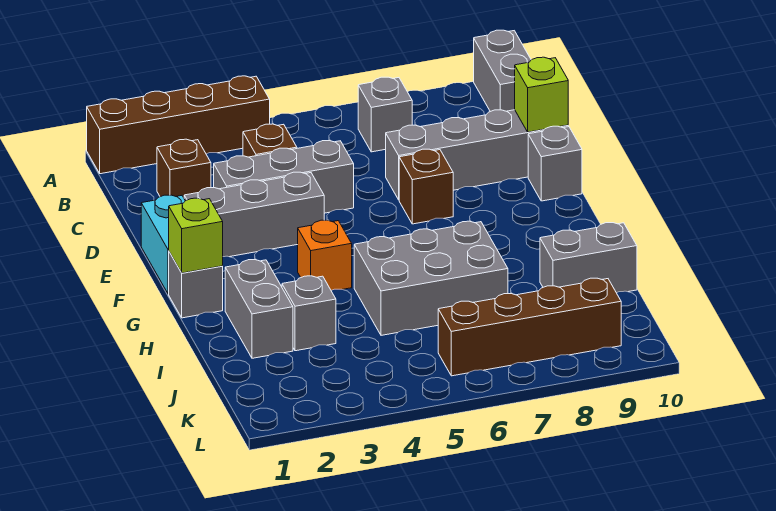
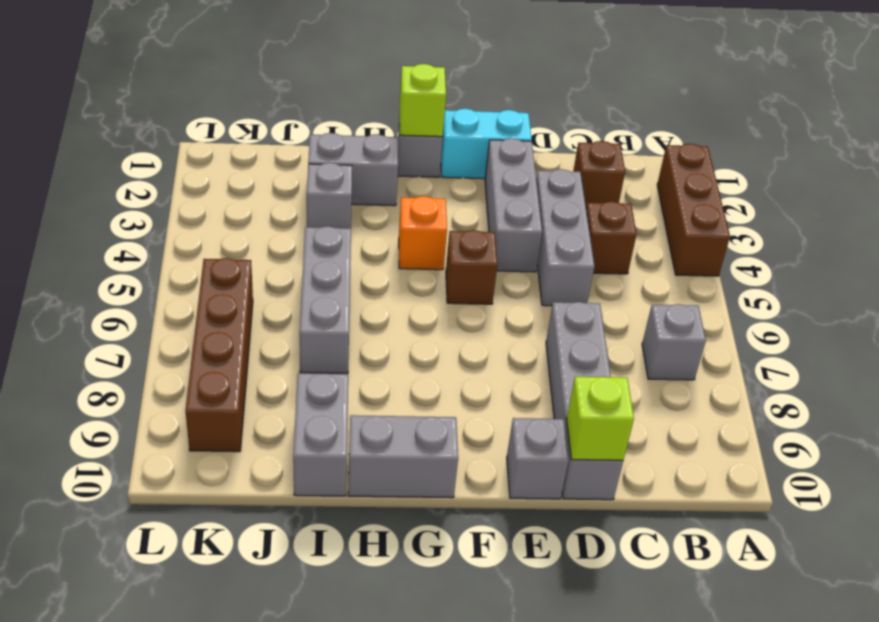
brown brick A1:A4 level 1 -> brown brick A2:A4 level 1
grey brick A10:B10 level 1 -> grey brick G10:H10 level 1
brown brick E7 level 1 -> brown brick F5 level 1
grey brick H5:I7 level 1 -> grey brick I5:I7 level 1

